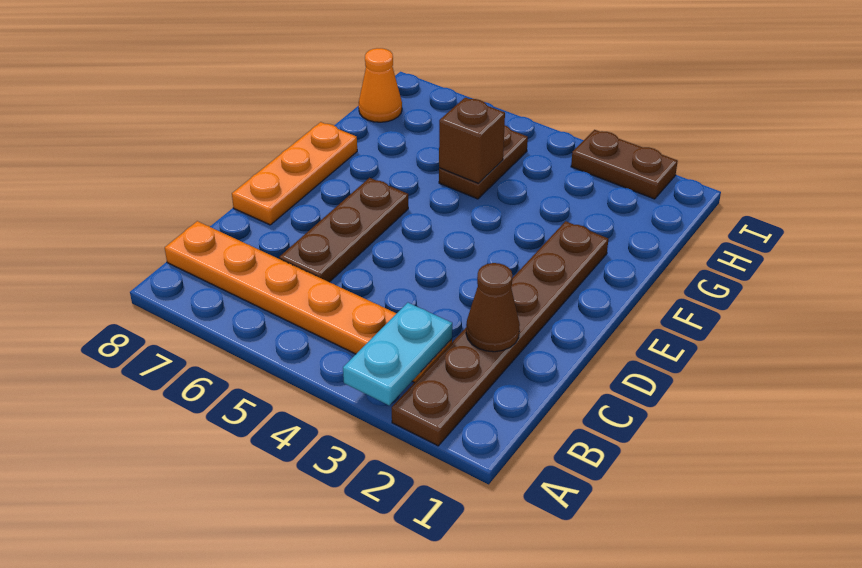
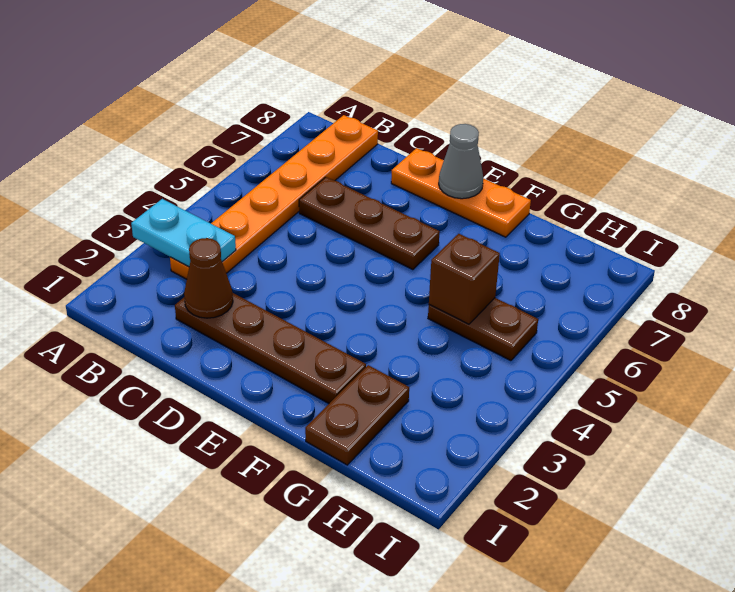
brown plate A2:F2 level 1 -> brown plate C2:F2 level 1
none -> grey cone E8 level 2
orange cone H8 level 1 -> none
brown plate I2:I3 level 1 -> brown plate G1:G2 level 1

